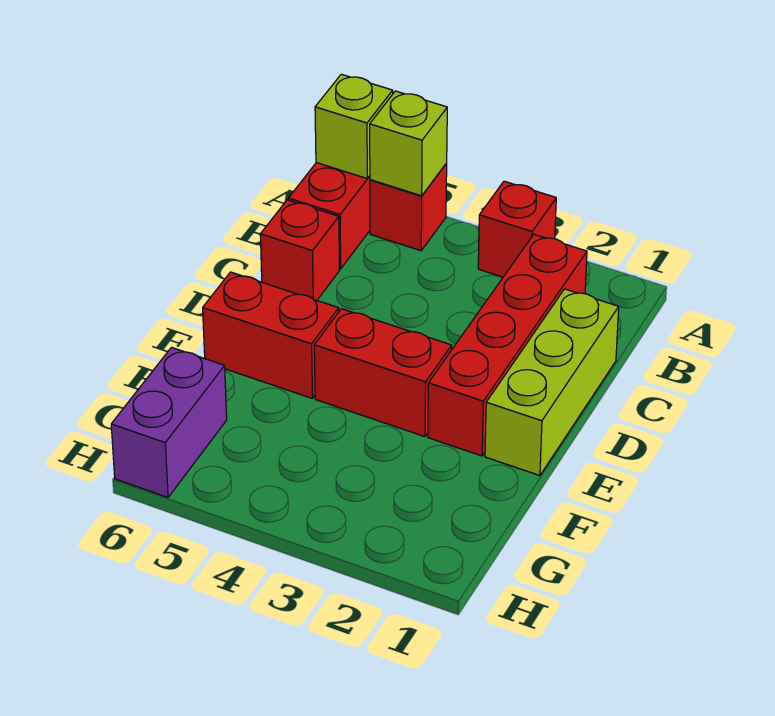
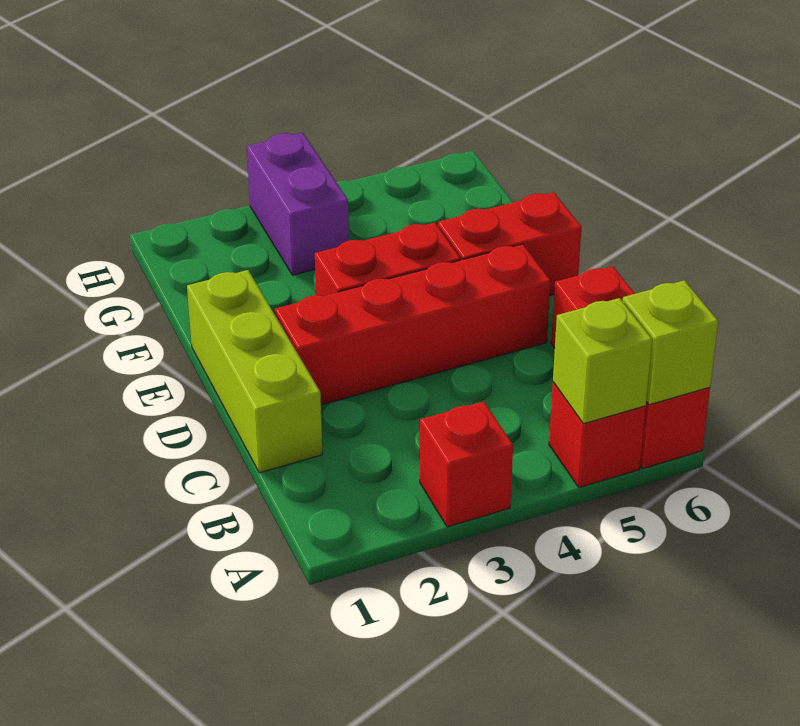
red brick B2:E2 level 1 -> red brick D2:D5 level 1
purple brick G6:H6 level 1 -> purple brick G3:H3 level 1

